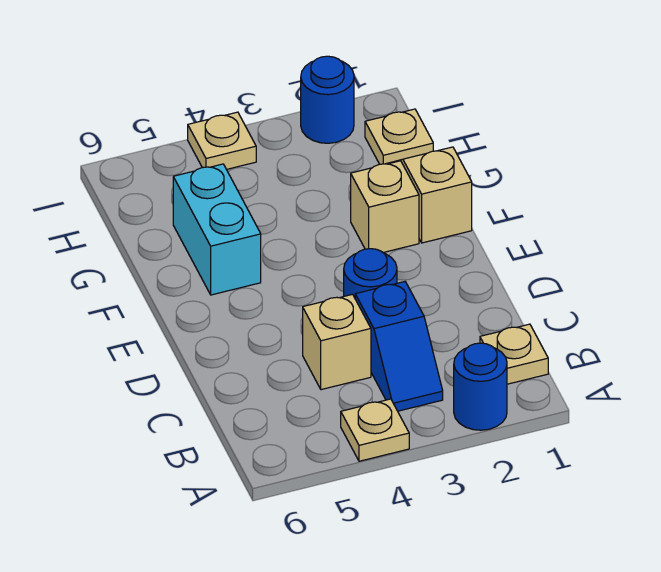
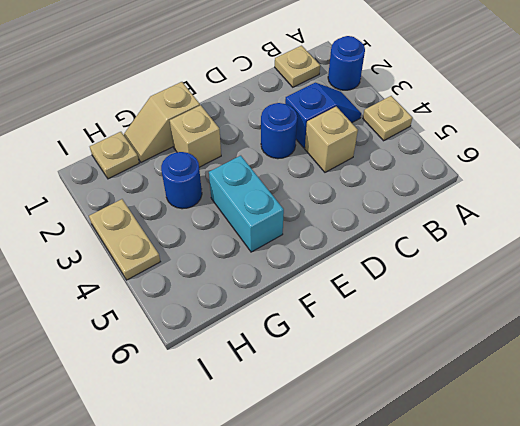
cyan brick F5:G5 level 1 -> cyan brick F4:F5 level 1
blue round brick I2 level 1 -> blue round brick G3 level 1
tan plate I4 level 1 -> tan plate I3:I4 level 1

